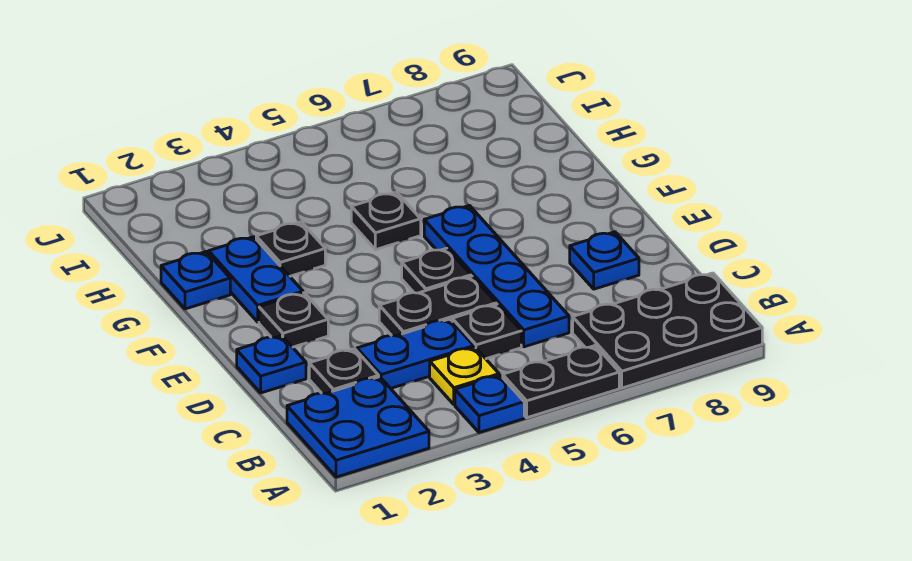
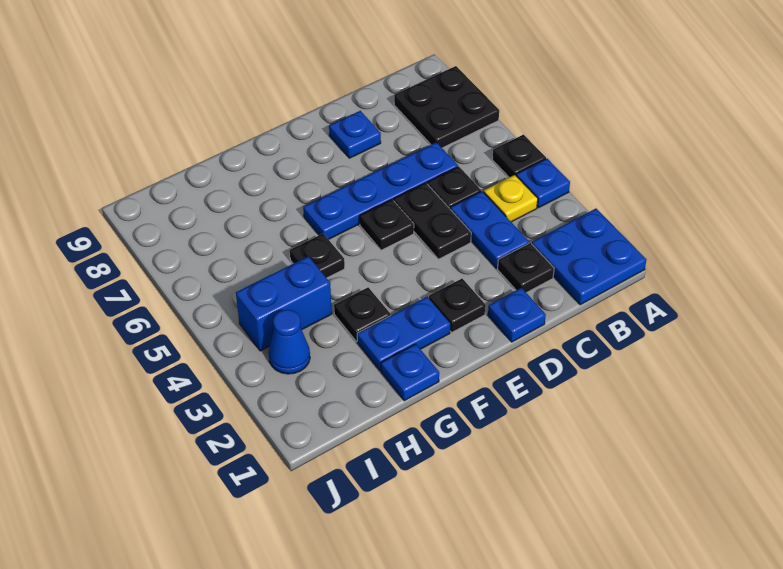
black plate A5:A6 level 1 -> black plate A5 level 1
black plate A7:B9 level 1 -> black plate A7:B8 level 1
none -> blue brick H4:I4 level 1
none -> blue cone I3 level 1

